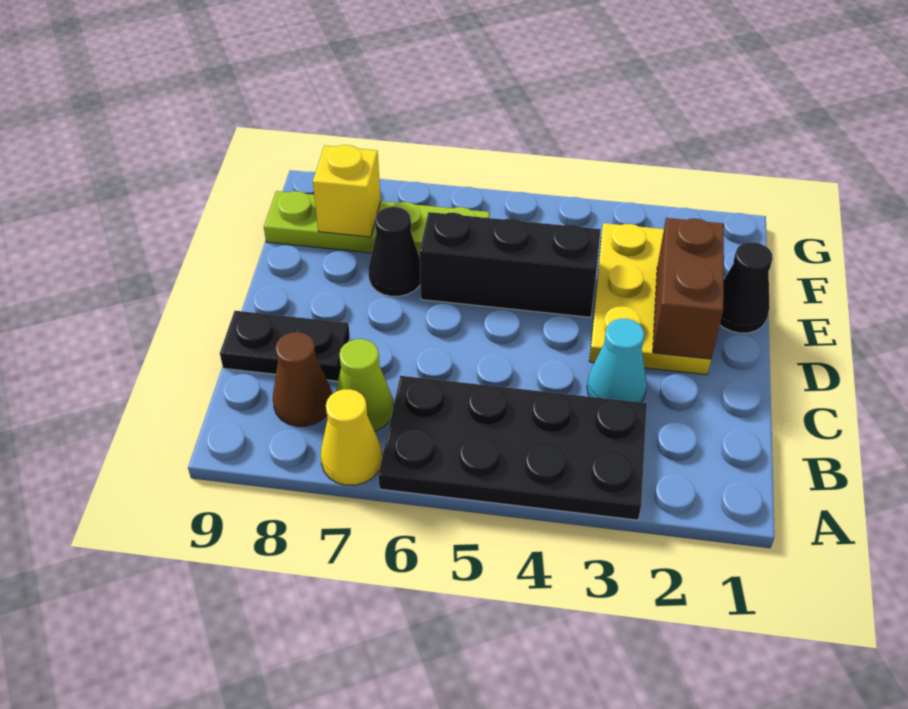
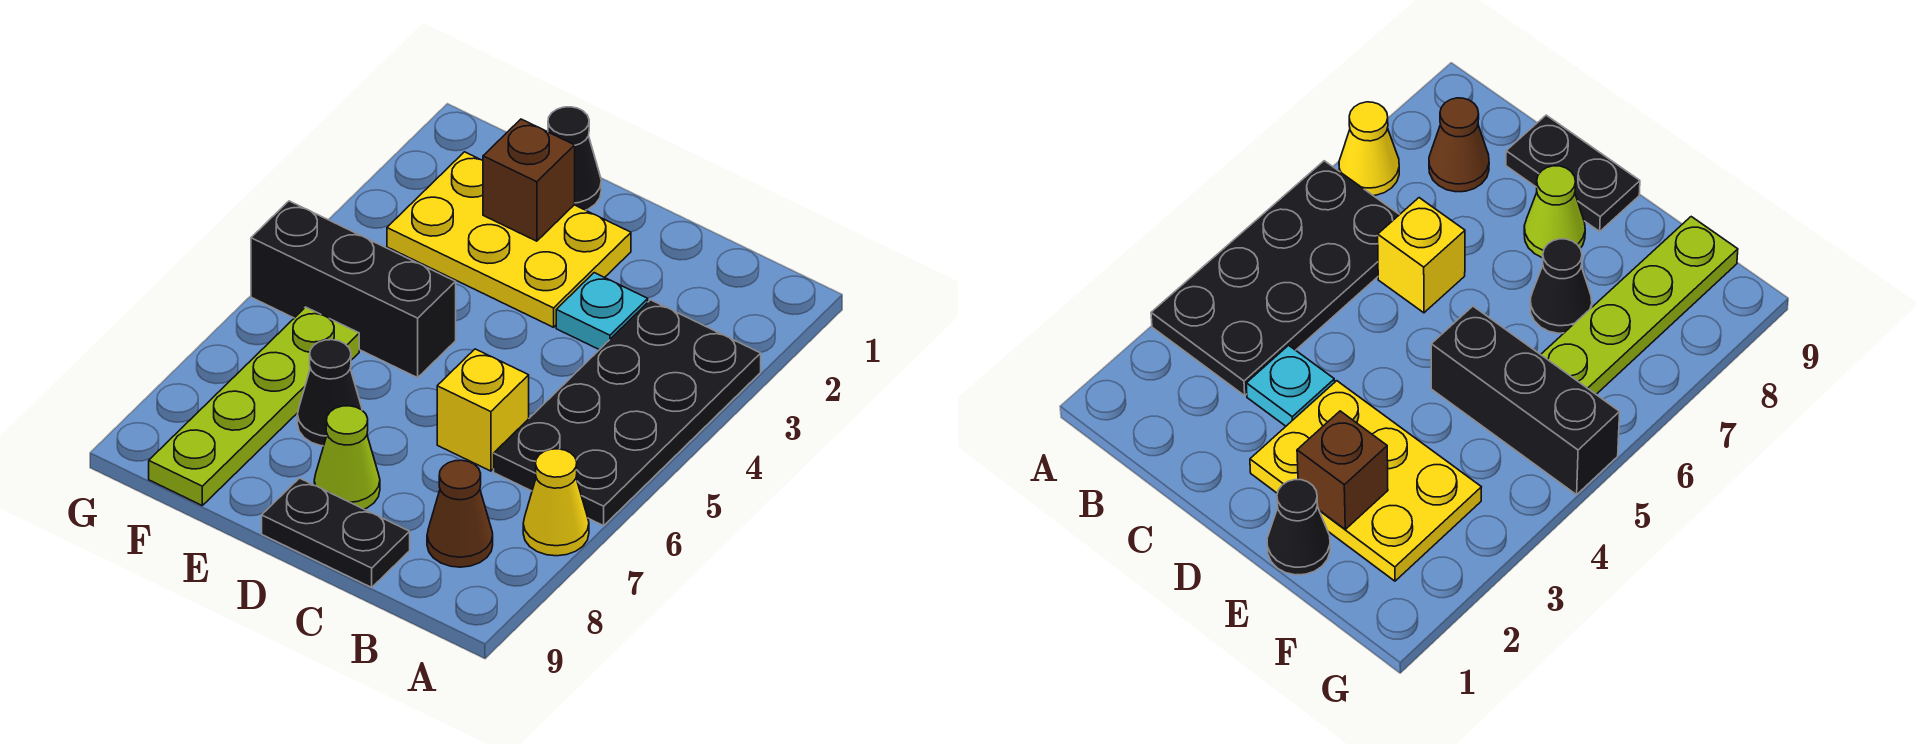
lime cone B7 level 1 -> lime cone D8 level 1
cyan cone C3 level 1 -> cyan plate C3 level 1
black plate C8:C9 level 1 -> black plate C9:D9 level 1
brown brick D2:E2 level 2 -> brown brick E2 level 2
black brick E4:E6 level 1 -> black brick E5:G5 level 1
yellow brick F8 level 2 -> yellow brick C6 level 1

